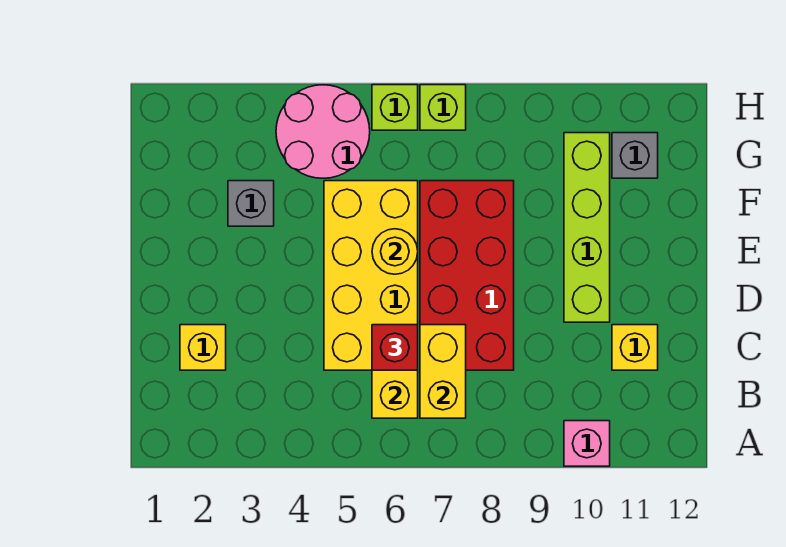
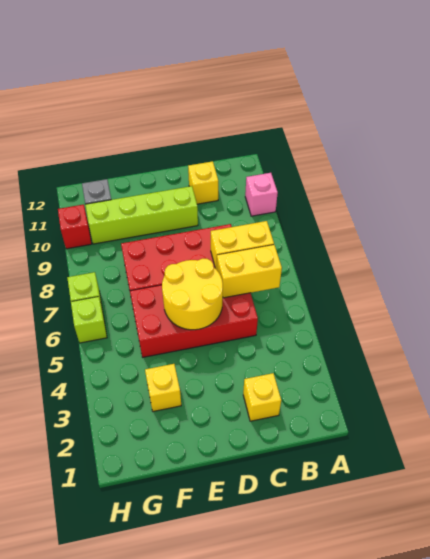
yellow brick C5:F6 level 1 -> red brick C5:F6 level 1
red brick C6 level 3 -> red brick H10 level 1
yellow round brick E6 level 2 -> yellow round brick D5:E6 level 2
grey brick F3 level 1 -> yellow brick F3 level 1
pink round brick G4:H5 level 1 -> none

